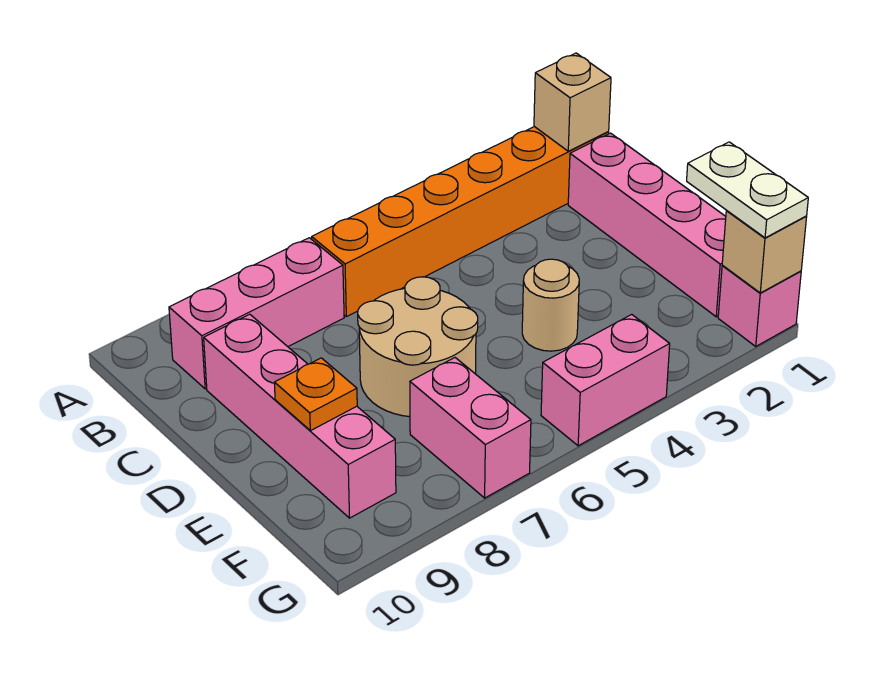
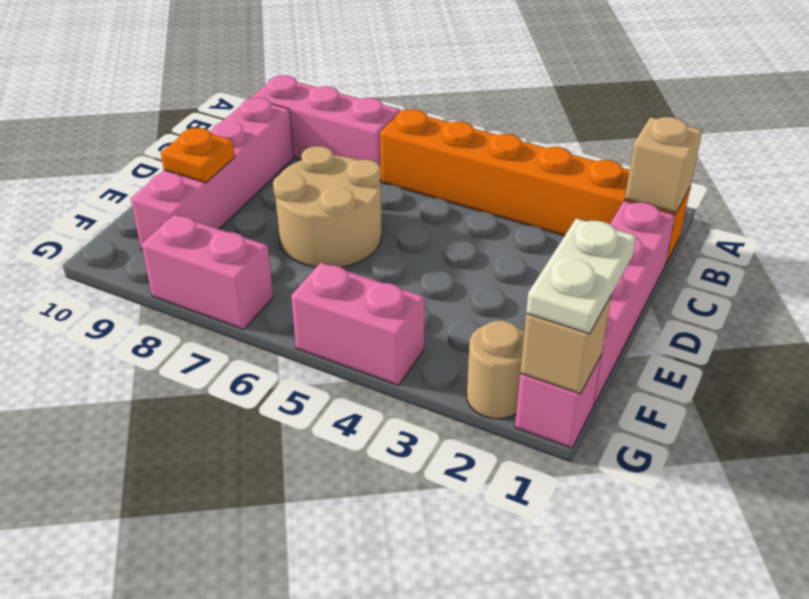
tan round brick E4 level 1 -> tan round brick G2 level 1
pink brick F7:G7 level 1 -> pink brick G7:G8 level 1

